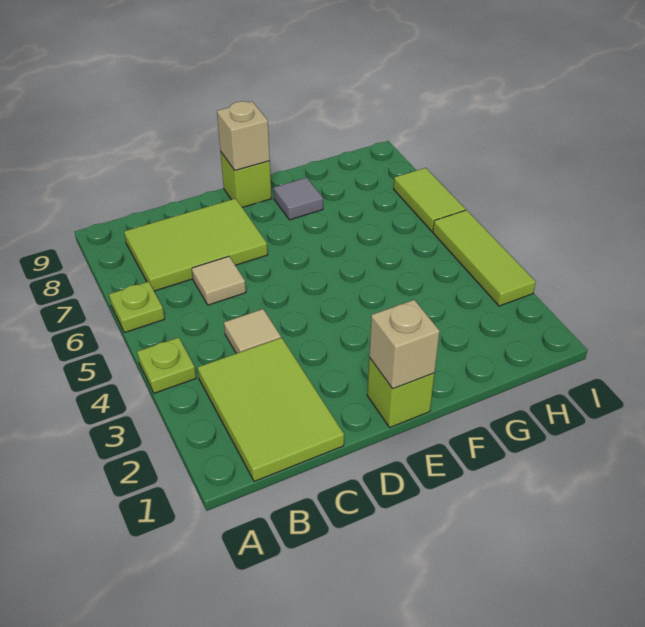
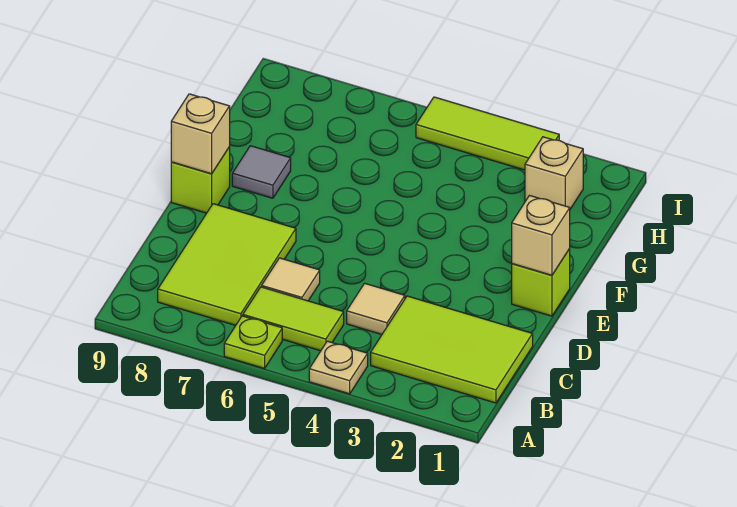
lime plate A4 level 1 -> tan plate A4 level 1
none -> tan brick H2 level 1
lime tile I6:I7 level 1 -> lime tile B5:B6 level 1

